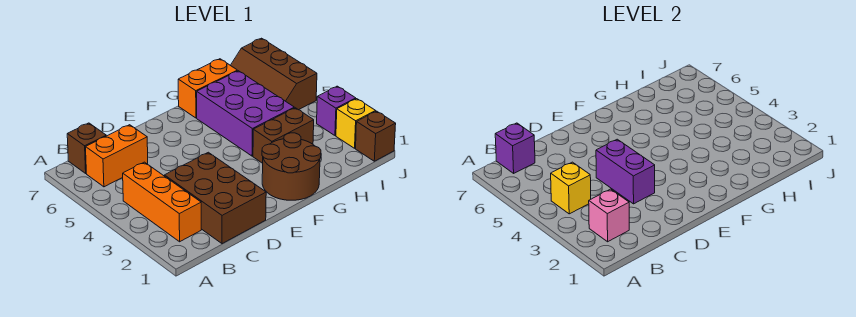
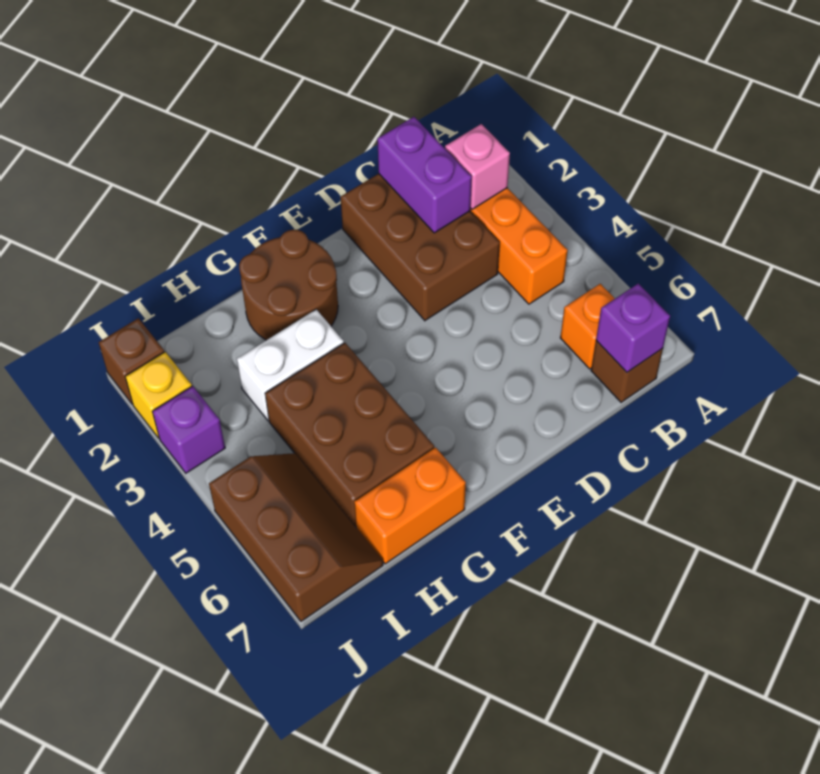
yellow brick B4 level 2 -> none
orange brick B6:C6 level 1 -> orange brick B6 level 1
purple brick D3:D4 level 2 -> purple brick C1:C2 level 2
brown brick G3:H3 level 1 -> white brick G3:H3 level 1
purple brick G4:H6 level 1 -> brown brick G4:H6 level 1

